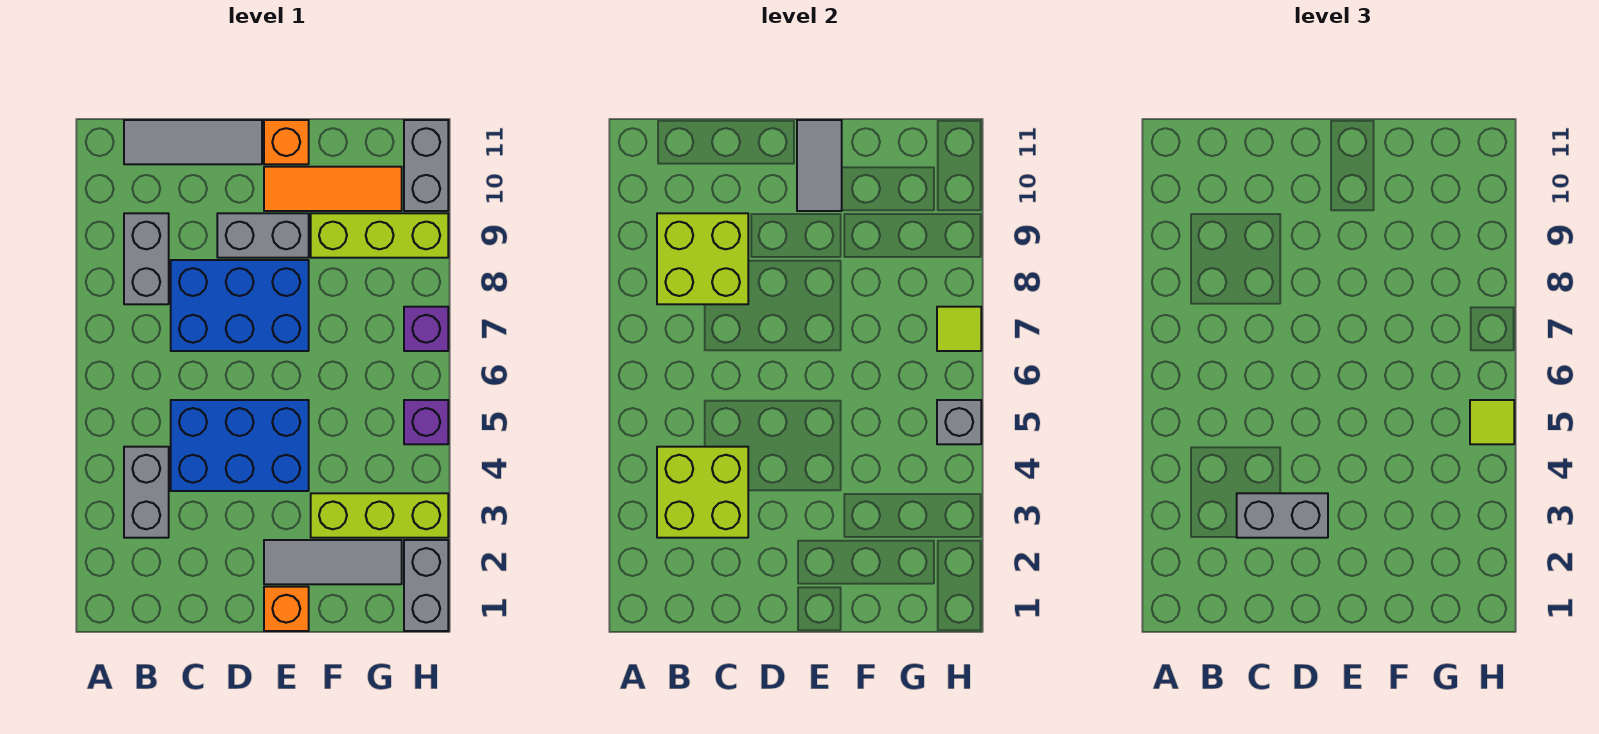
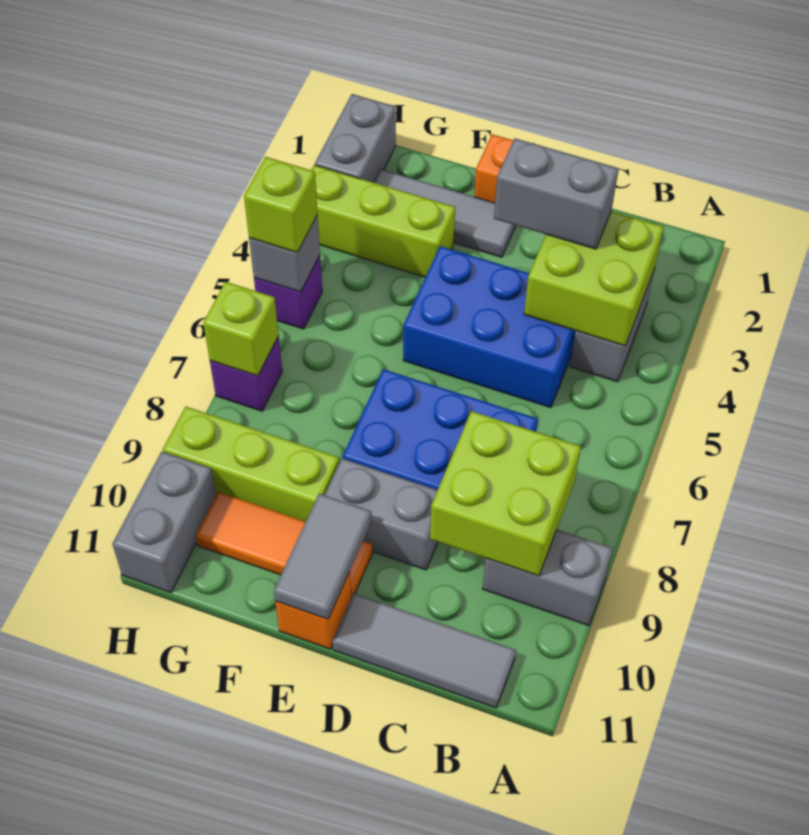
grey brick B8:B9 level 1 -> grey brick A9:B9 level 1
lime tile H5 level 3 -> lime brick H5 level 3
lime tile H7 level 2 -> lime brick H7 level 2

